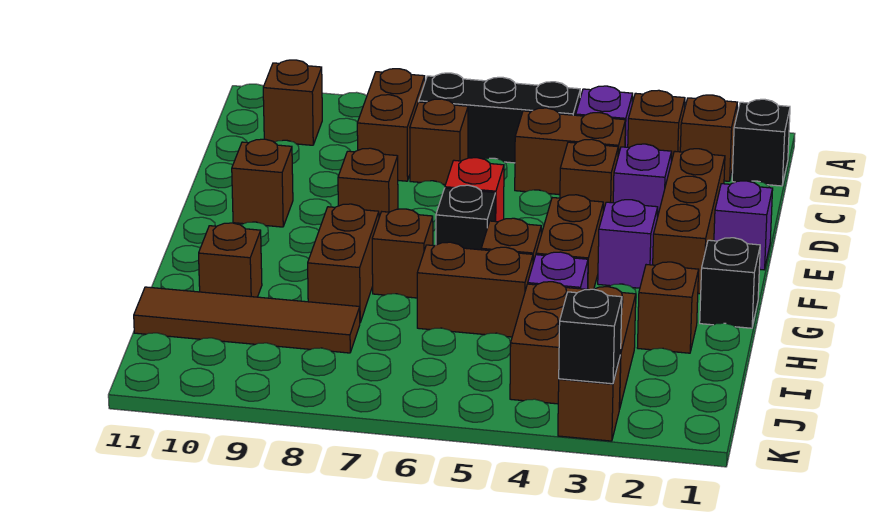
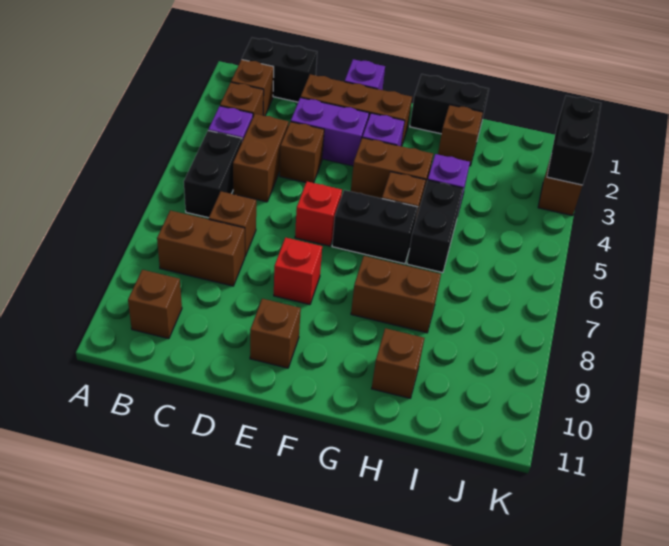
black brick B1 level 1 -> black brick B1:C1 level 1
black brick B5:B7 level 1 -> black brick B5:B6 level 1
purple brick D3 level 1 -> purple brick D3:E3 level 1
brown brick E8 level 1 -> red brick E8 level 1
black brick F6 level 1 -> black brick F6:G6 level 1
black brick G1 level 1 -> black brick G1:H1 level 1
brown brick G7 level 1 -> none
brown brick H5:H6 level 1 -> black brick H5:H6 level 1
brown brick I3:J4 level 1 -> none
brown tile I8:I11 level 1 -> none
black brick K3 level 2 -> black brick K2:K3 level 2

